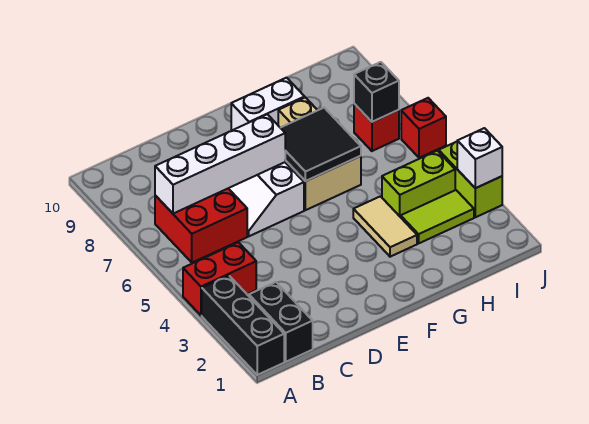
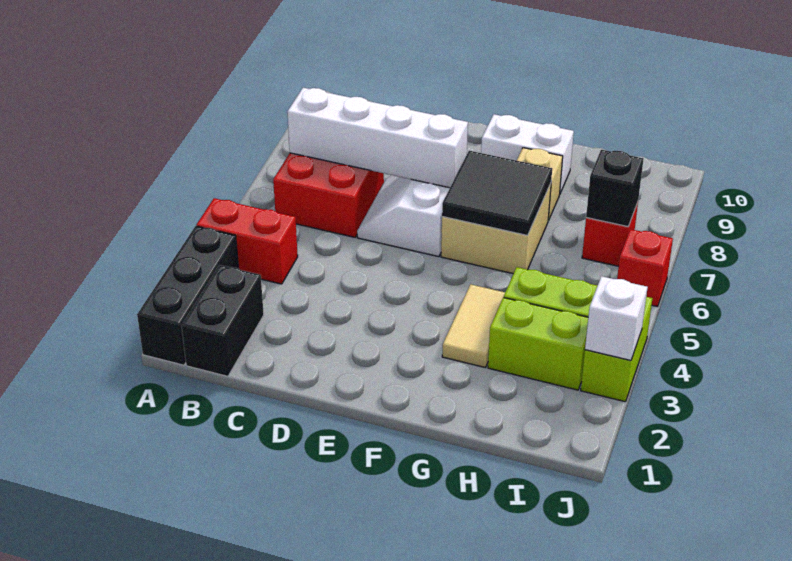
lime tile H3:I3 level 1 -> lime brick H3:I3 level 1

